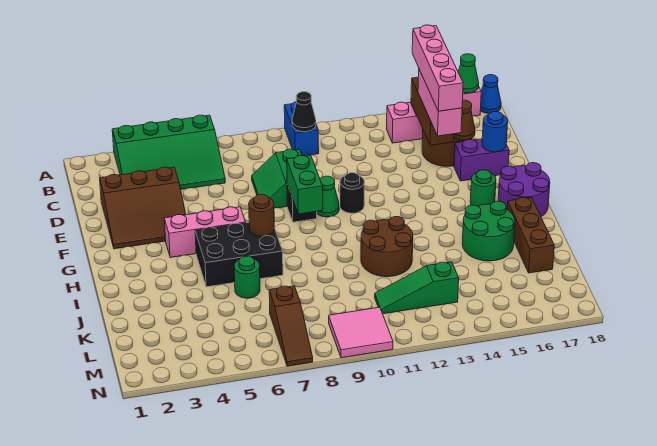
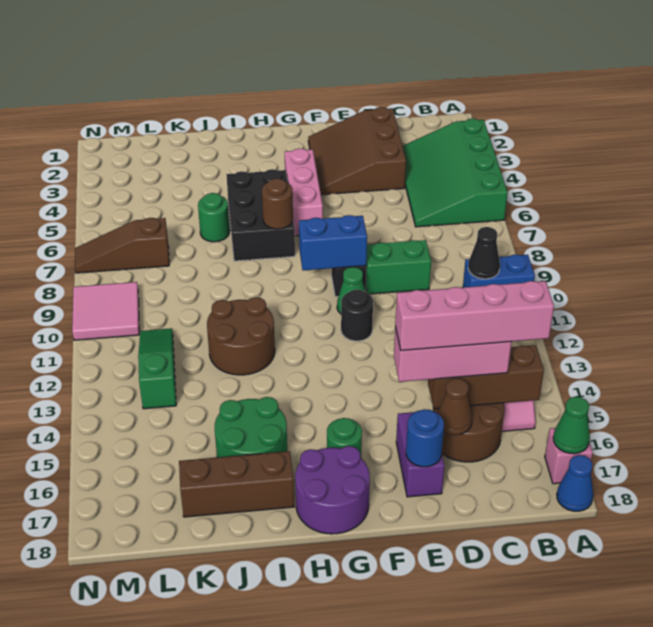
green brick F9:G9 level 2 -> blue brick F9:G9 level 2

